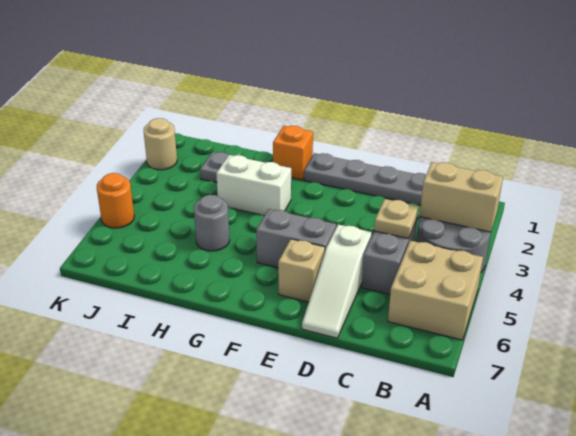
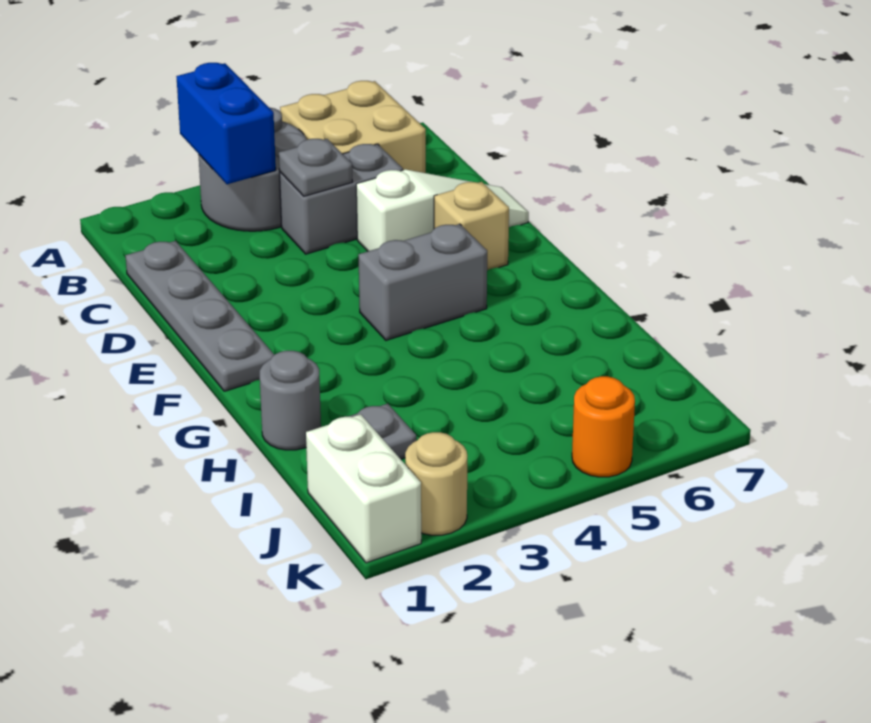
tan brick A3:B3 level 2 -> blue brick A3:B3 level 2
tan plate C4 level 2 -> grey plate C4 level 2
grey brick E5:F5 level 1 -> grey brick F4:F5 level 1
orange brick G1 level 1 -> none
white brick G3:H3 level 1 -> white brick J1:K1 level 1
grey round brick H5 level 1 -> grey round brick H1 level 1

